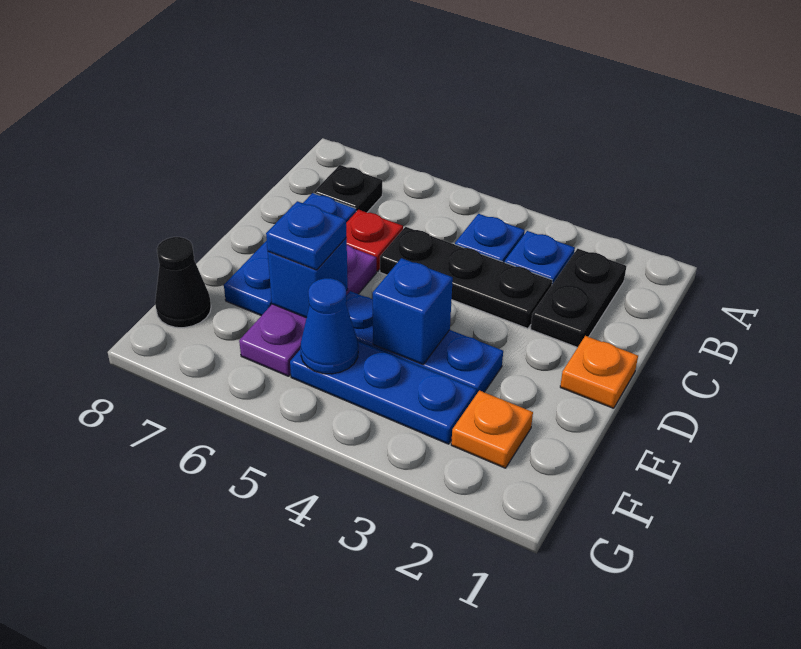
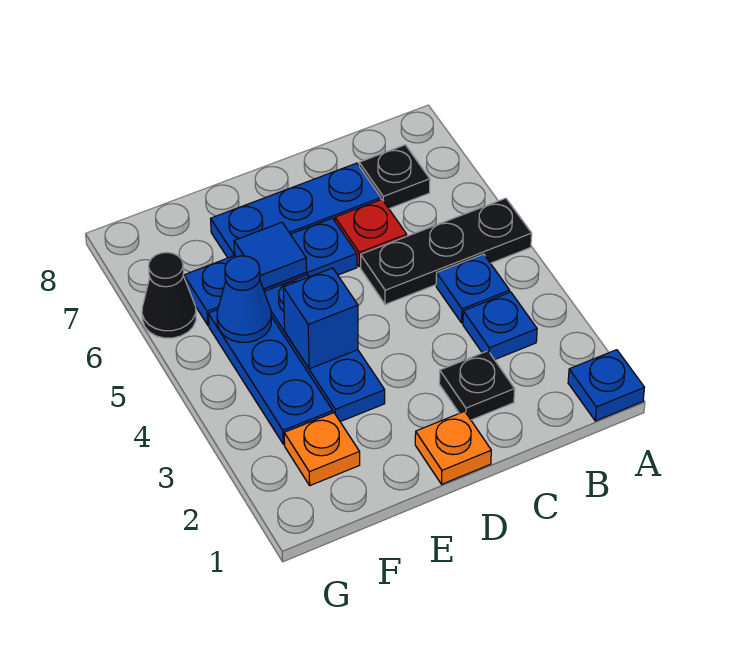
black plate B2:C2 level 1 -> black plate C2 level 1
black plate C3:C5 level 1 -> black plate A5:C5 level 1
purple plate D6:F6 level 1 -> blue plate D6:F6 level 1
blue brick E6 level 2 -> blue tile E6 level 2
blue plate E6 level 3 -> blue plate A1 level 1
black cone F8 level 1 -> black cone G6 level 1

